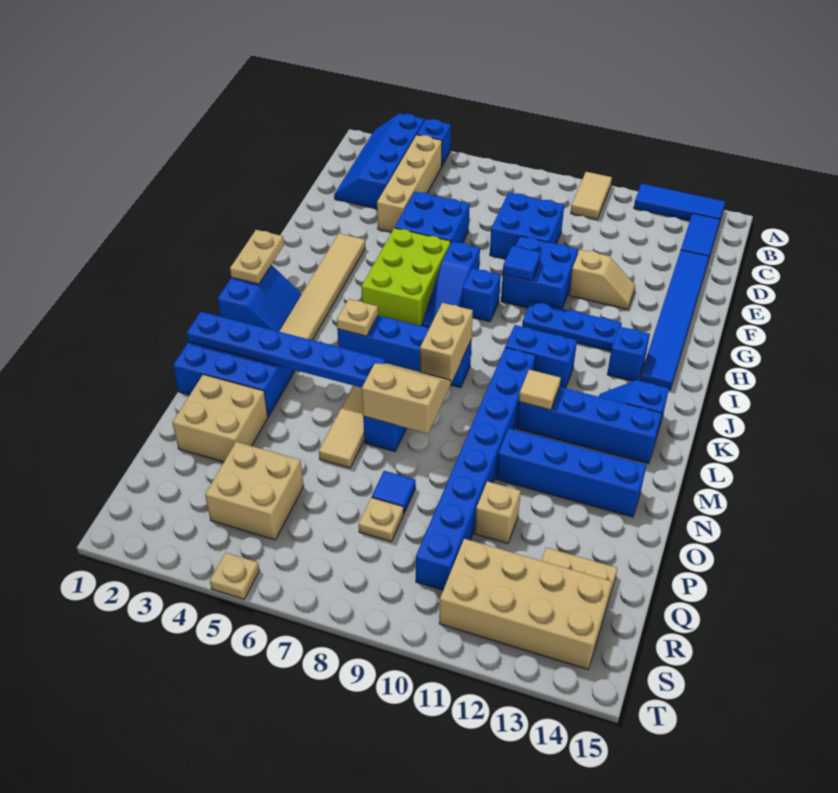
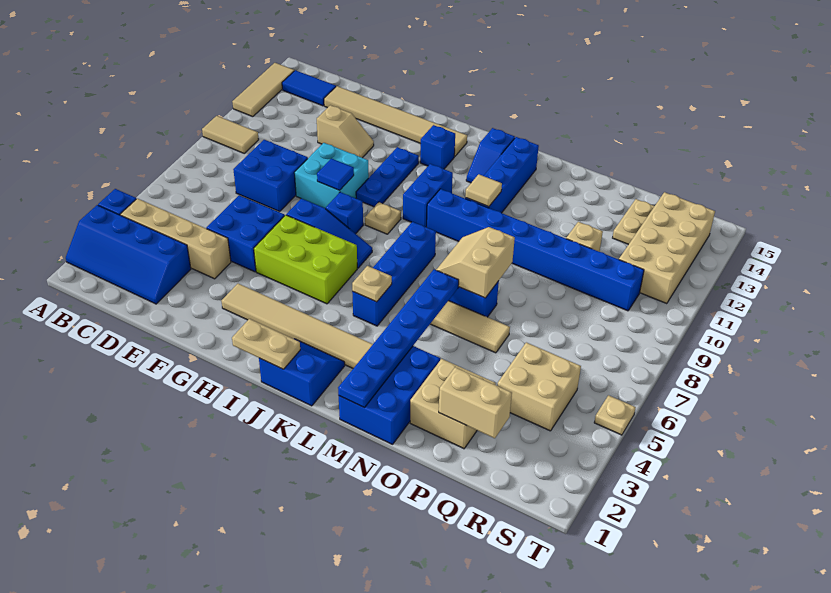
blue tile A12:A14 level 1 -> tan tile A12:A14 level 1
blue tile D14:I14 level 1 -> tan tile D14:I14 level 1
blue brick F9:G10 level 1 -> cyan brick F9:G10 level 1
tan slope F11:F12 level 1 top 11 -> tan slope E12:F12 level 1 top E
tan brick K8:L8 level 2 -> tan brick P2:Q2 level 2
blue brick N11:N14 level 1 -> none
blue tile P8 level 1 -> none
tan plate Q8 level 1 -> tan plate I9 level 1

